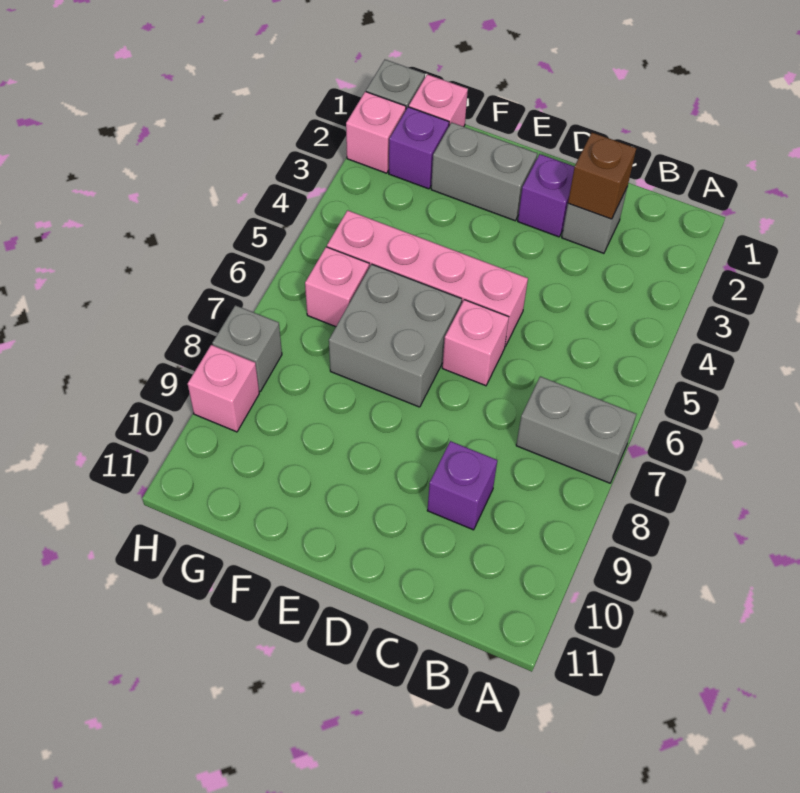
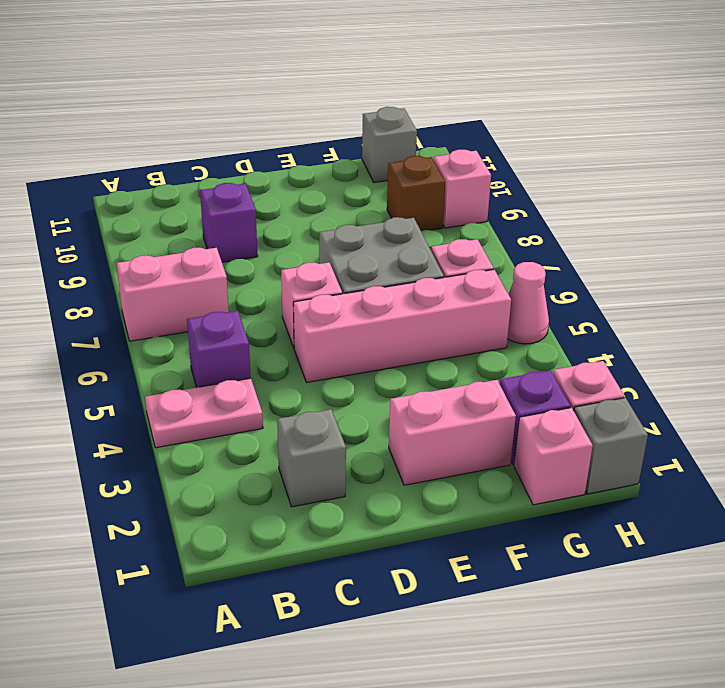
none -> pink plate A4:B4 level 1
grey brick A7:B7 level 1 -> pink brick A7:B7 level 1
brown brick C2 level 2 -> brown brick G9 level 1
purple brick D2 level 1 -> purple brick B5 level 1
grey brick E2:F2 level 1 -> pink brick E2:F2 level 1
none -> pink cone H5 level 1
grey brick H8 level 1 -> grey brick G11 level 1

